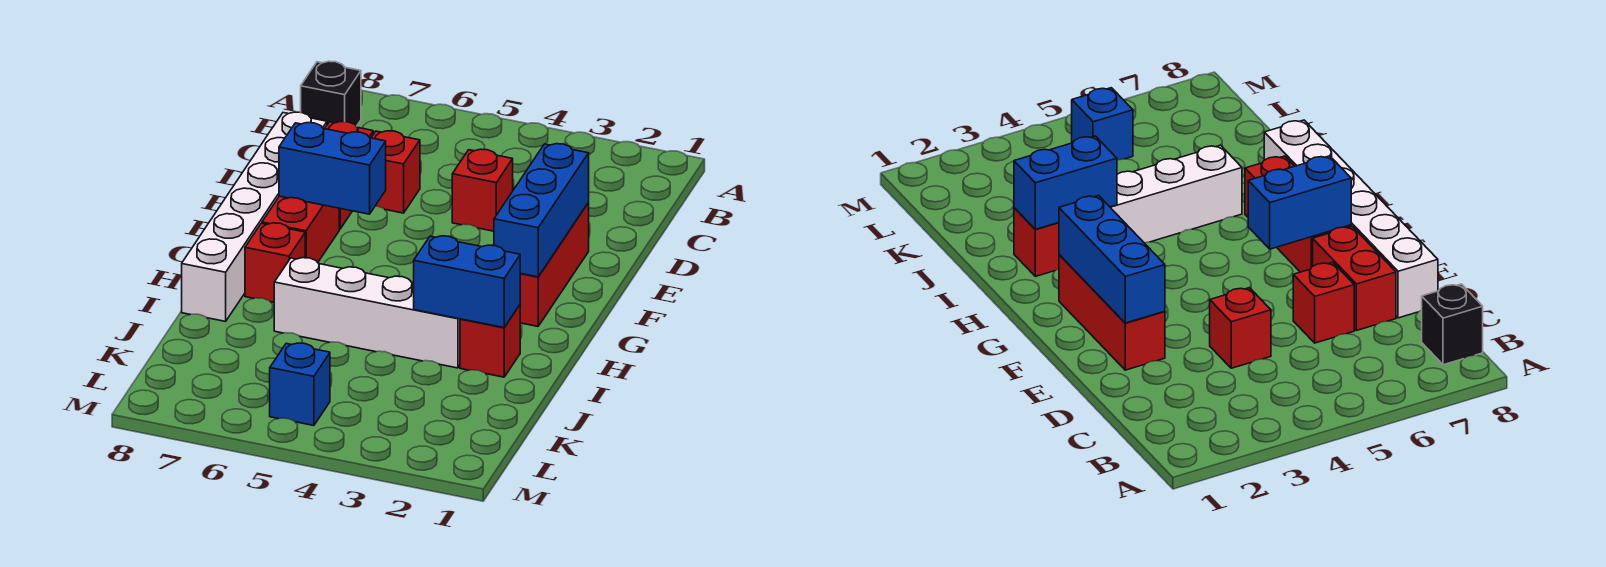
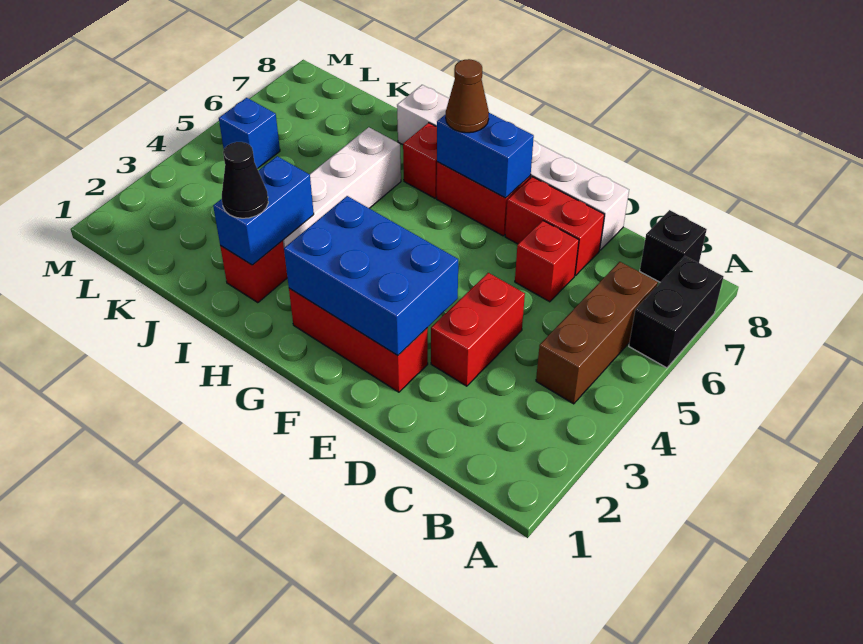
none -> black brick A6:A7 level 1
none -> brown brick B4:B6 level 1
red brick D4 level 1 -> red brick D3:D4 level 1
blue brick E2:G2 level 2 -> blue brick E2:G3 level 2
blue brick F6:F7 level 2 -> blue brick F7:G7 level 2
none -> brown cone G7 level 3
none -> black cone I2 level 3

